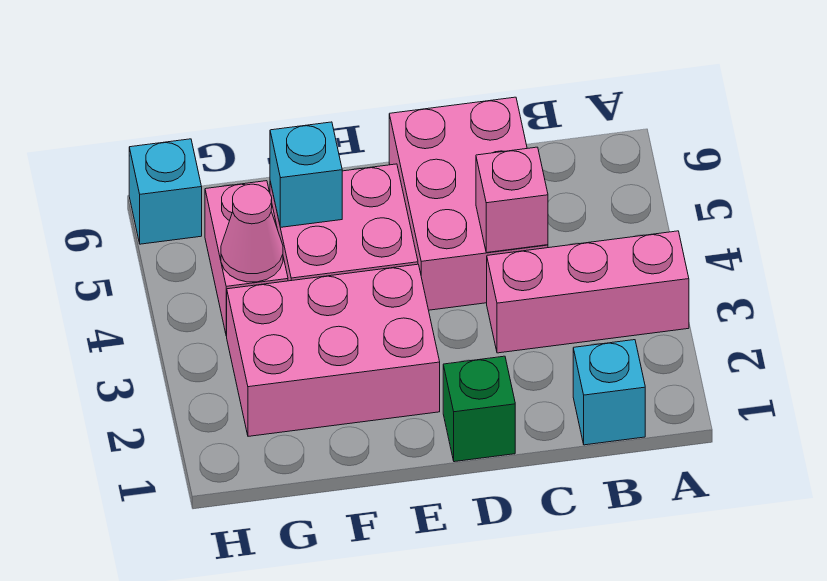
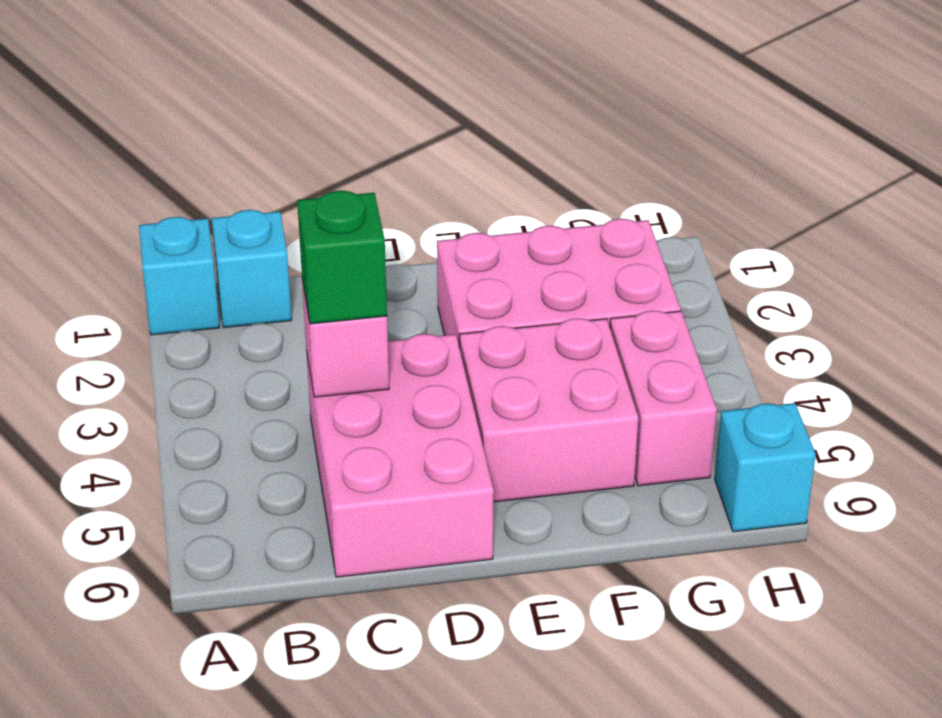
pink brick A3:C3 level 1 -> none
green brick D1 level 1 -> green brick C4 level 3
cyan brick F5 level 2 -> cyan brick A1 level 1
pink cone G4 level 2 -> none

